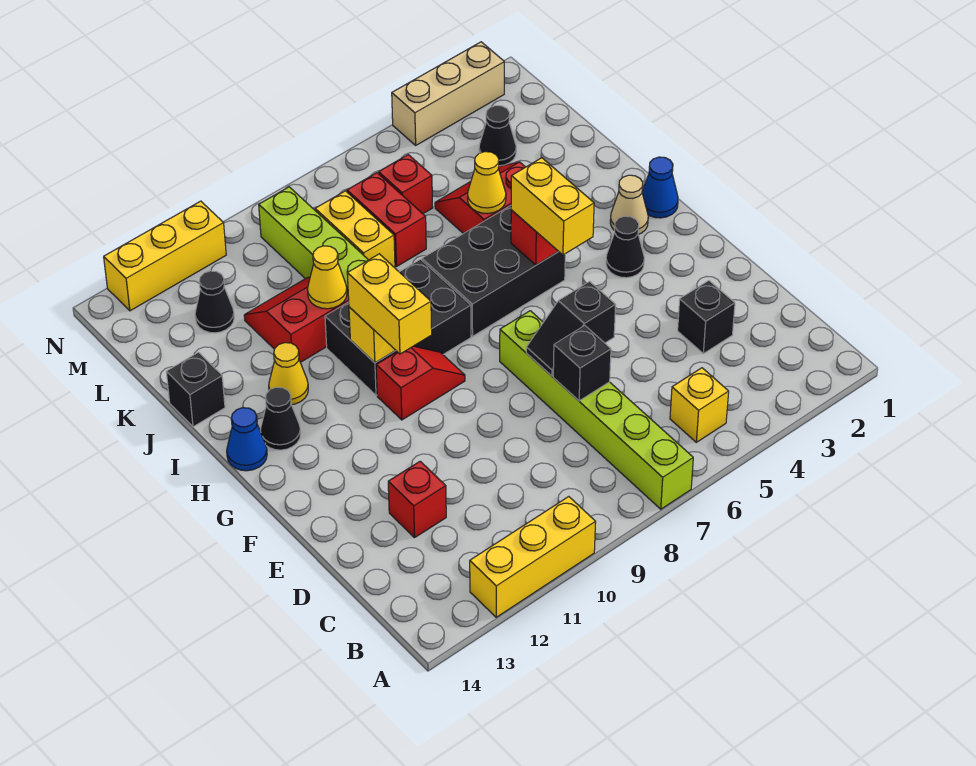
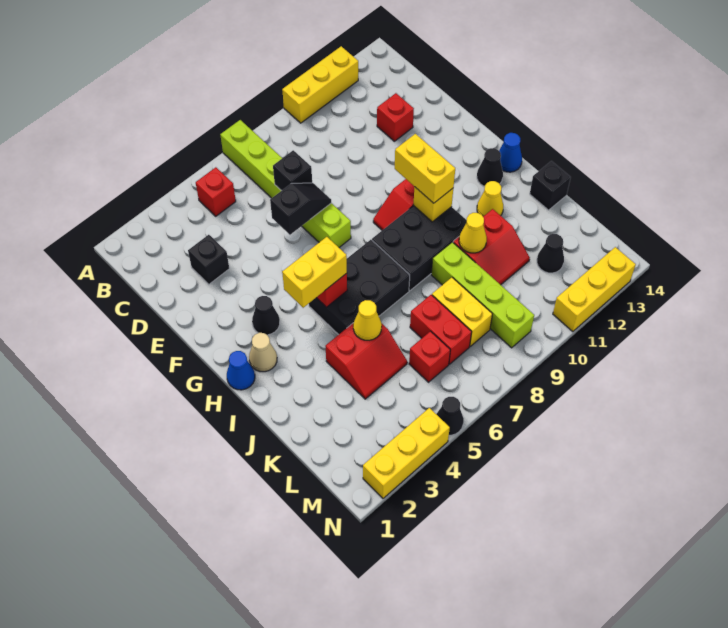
yellow brick B5 level 1 -> red brick B5 level 1
yellow brick G5:H5 level 3 -> yellow brick H4:H5 level 3
black cone L3 level 1 -> black cone N5 level 1
tan brick N2:N4 level 1 -> yellow brick N2:N4 level 1

